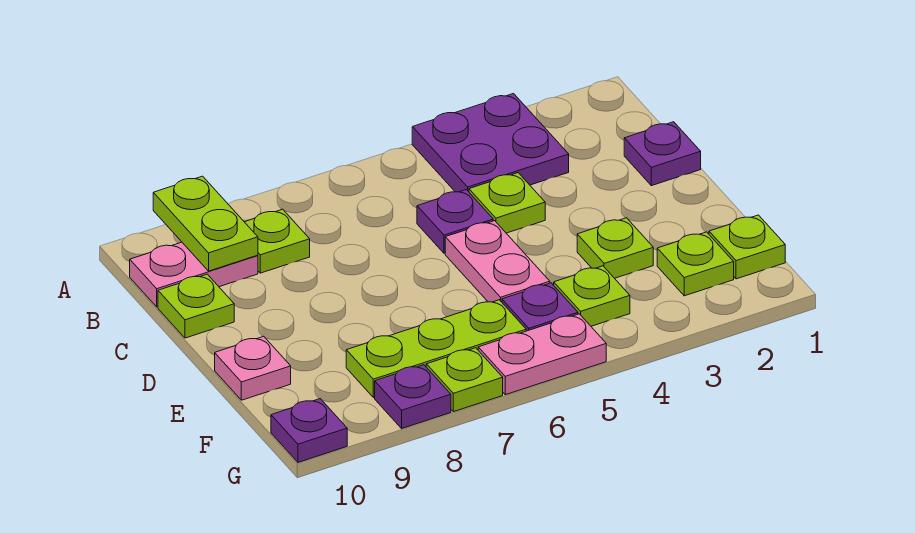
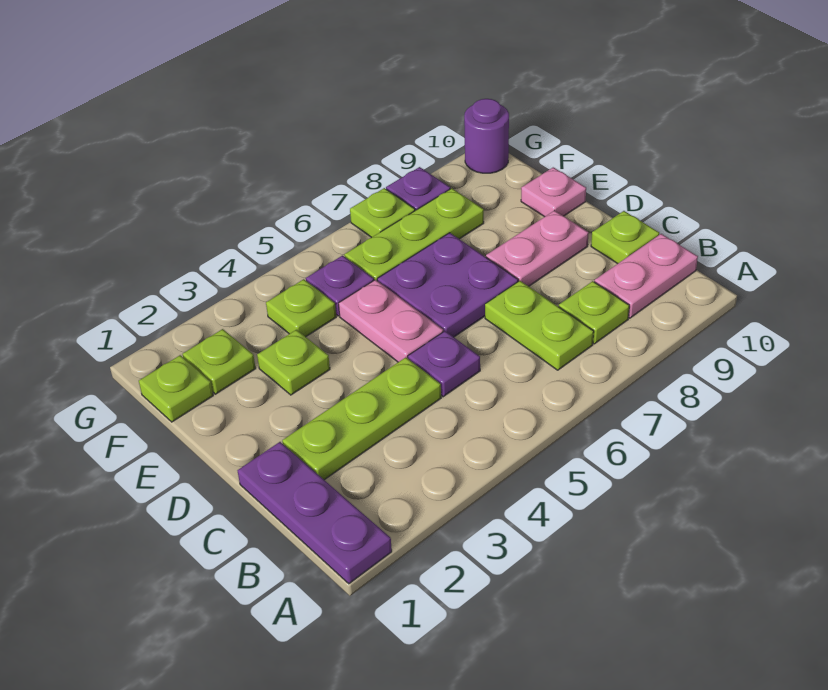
purple plate A3:B4 level 1 -> purple plate D6:E7 level 1
lime plate A9:B9 level 2 -> lime plate B7:C7 level 1
purple plate C1 level 1 -> purple plate A1:C1 level 1
lime plate C4 level 1 -> lime plate C2:C4 level 1
pink plate G5:G6 level 1 -> pink plate D8:D9 level 1
purple plate G10 level 1 -> purple round brick G10 level 1

